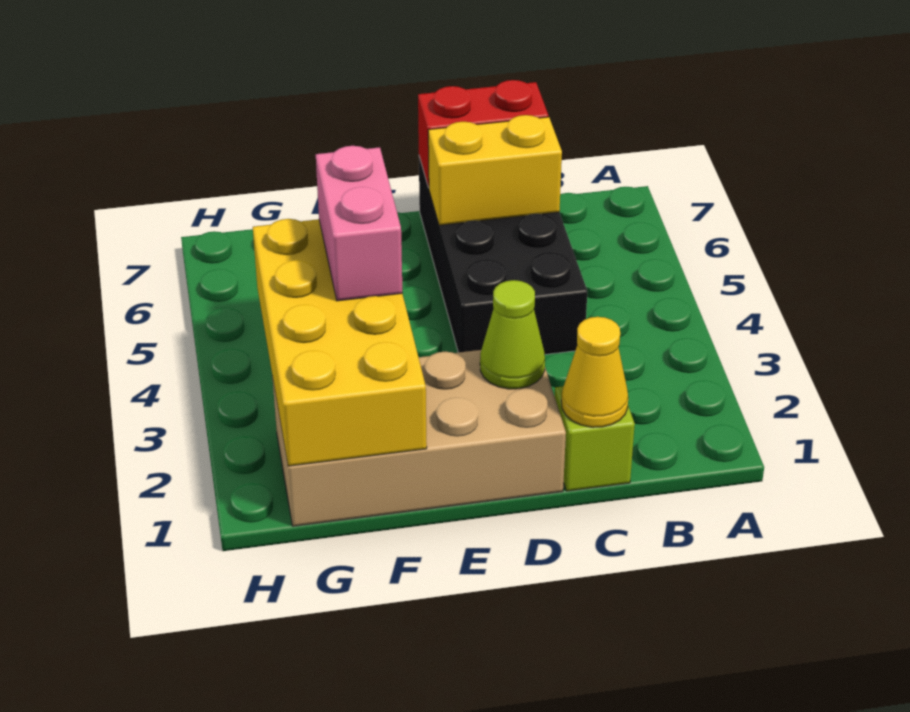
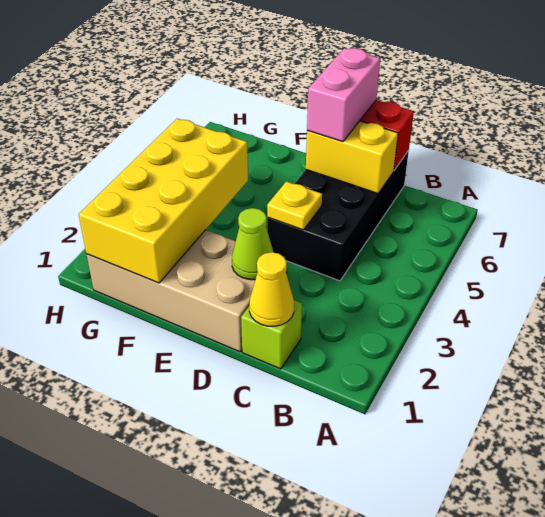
none -> yellow plate D4 level 2
pink brick F3:F4 level 3 -> pink brick D6:D7 level 3

